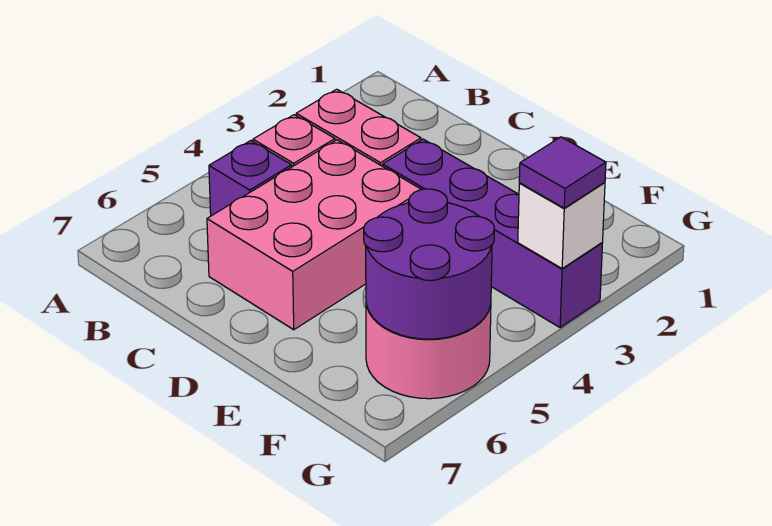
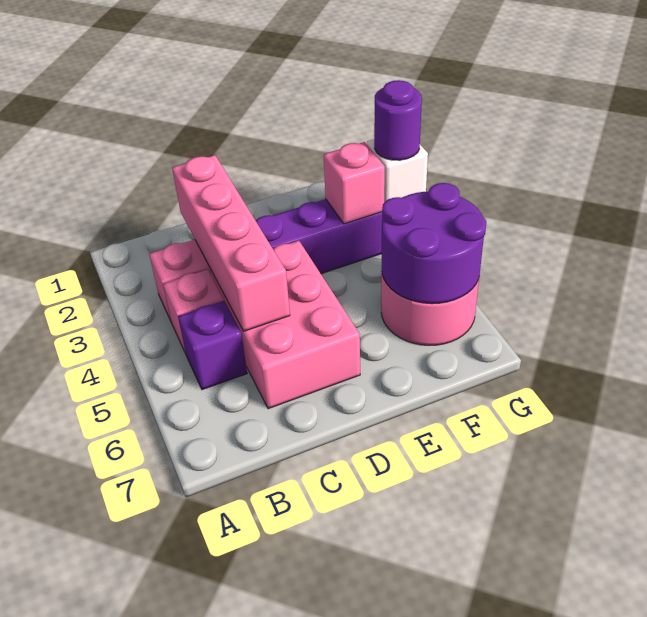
none -> pink brick C2:C5 level 2
none -> pink brick F3 level 2
purple tile G3 level 3 -> purple round brick G3 level 3

